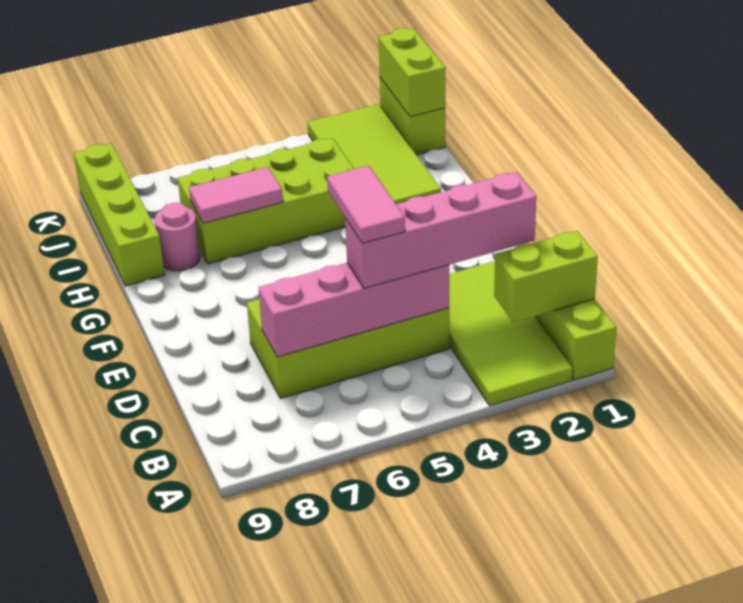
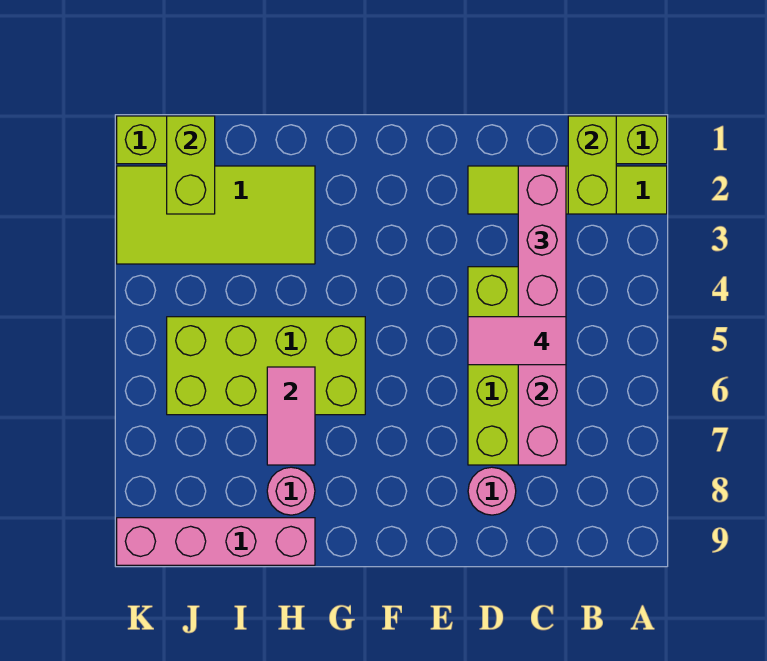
lime tile A2:D3 level 1 -> lime tile A2:D2 level 1
none -> pink round brick D8 level 1
lime brick H4:I7 level 1 -> lime brick G5:J6 level 1
lime brick H9:K9 level 1 -> pink brick H9:K9 level 1
lime brick J1:K1 level 2 -> lime brick J1:J2 level 2

